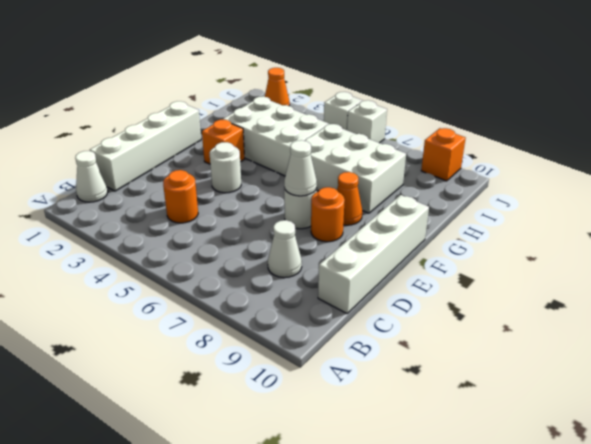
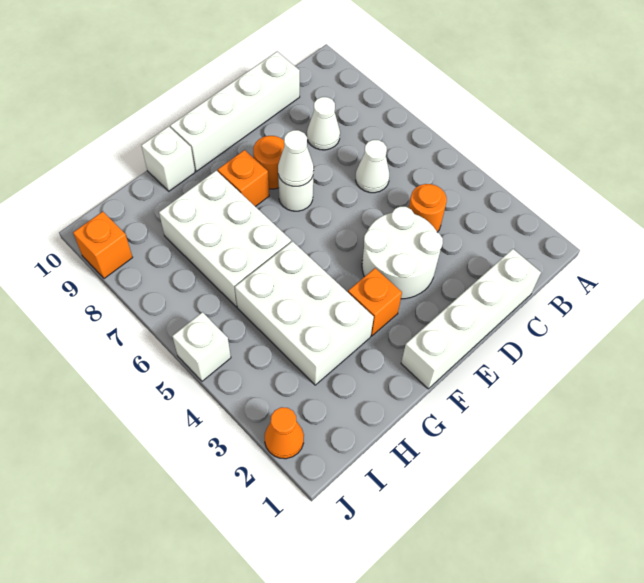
white cone B1 level 1 -> white cone C6 level 1
white round brick E4 level 1 -> white round brick D3:E4 level 1
orange cone F8 level 1 -> orange brick F8 level 1
white brick J6 level 1 -> white brick G10 level 1

